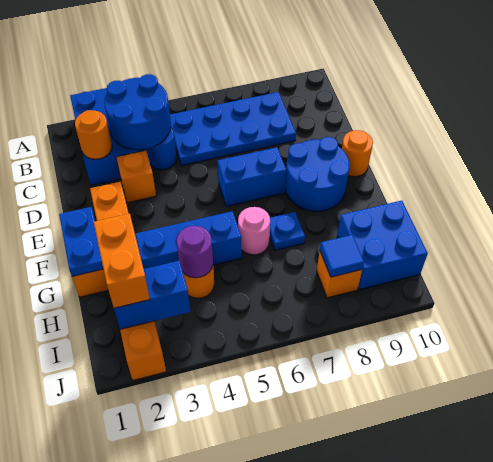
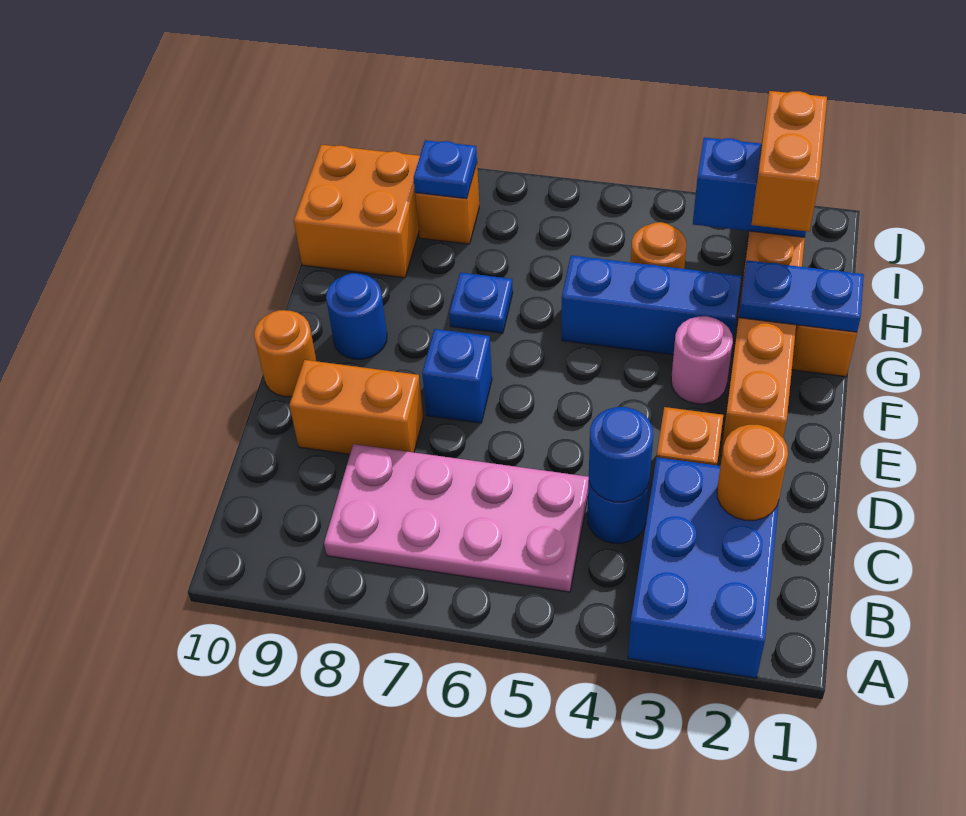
blue round brick B3:C4 level 2 -> blue round brick C4 level 2
blue plate B5:C8 level 1 -> pink plate B5:C8 level 1
none -> orange brick D8:D9 level 1
blue brick E6:E7 level 1 -> blue brick E7 level 1
blue round brick E8:F9 level 1 -> blue round brick F9 level 1
blue plate F1:G1 level 2 -> blue plate G1:G2 level 2
pink round brick G6 level 1 -> pink round brick F3 level 1
purple round brick H4 level 2 -> none
blue brick H9:I10 level 1 -> orange brick H9:I10 level 1
blue tile I8 level 2 -> blue plate I8 level 2

